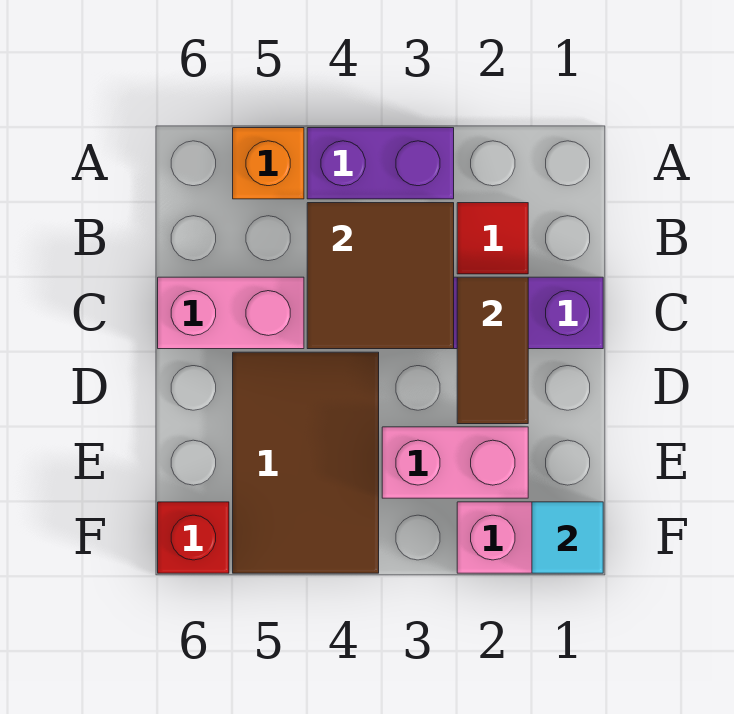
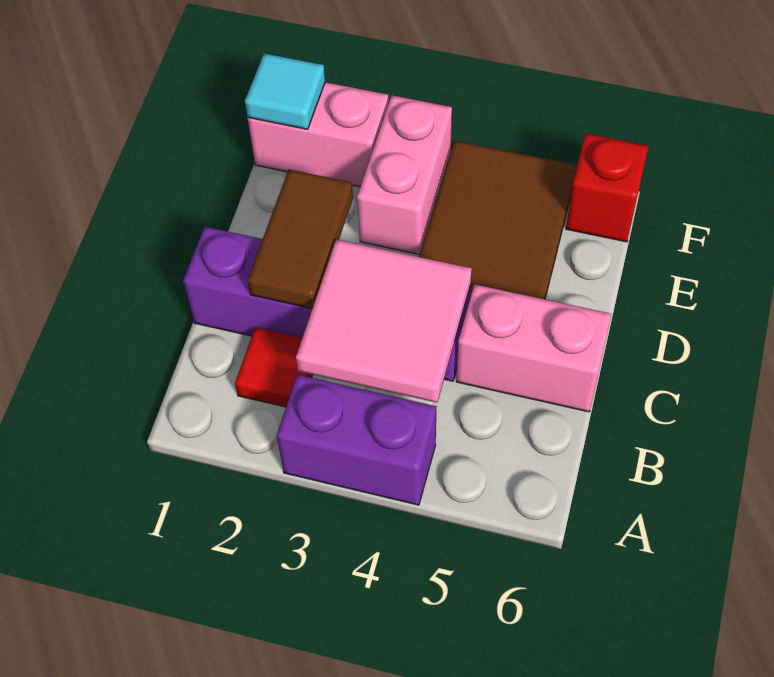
orange brick A5 level 1 -> none
brown tile B3:C4 level 2 -> pink tile B3:C4 level 2
pink brick E2:E3 level 1 -> pink brick E3:F3 level 1

